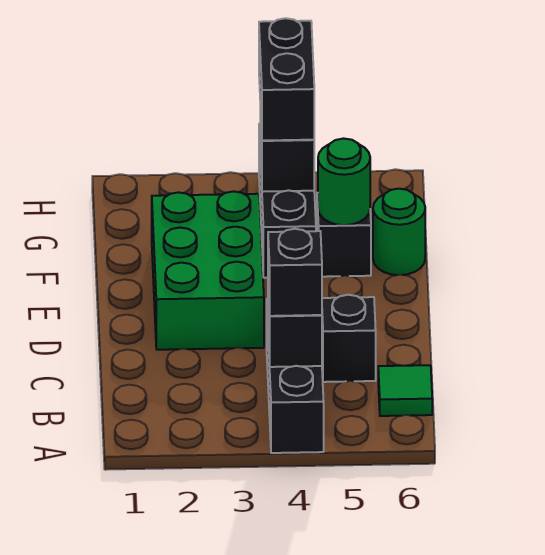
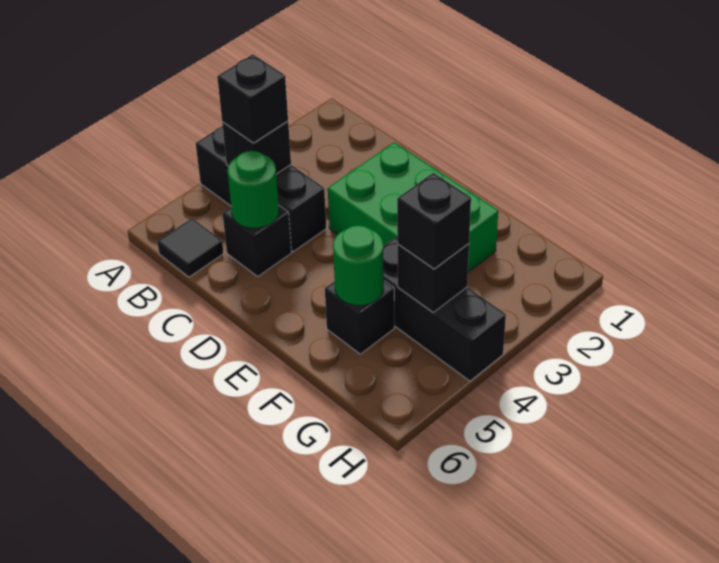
green tile B6 level 1 -> black tile B6 level 1
green round brick F6 level 1 -> green round brick C5 level 2
black brick G4:H4 level 3 -> black brick G4 level 3

